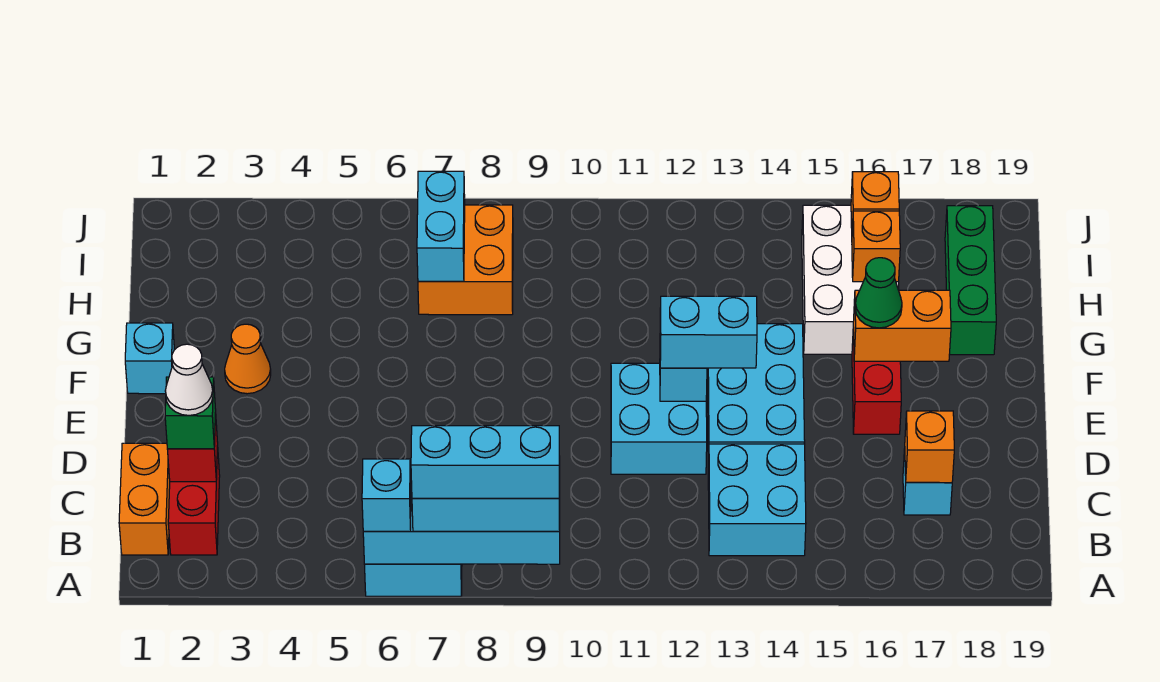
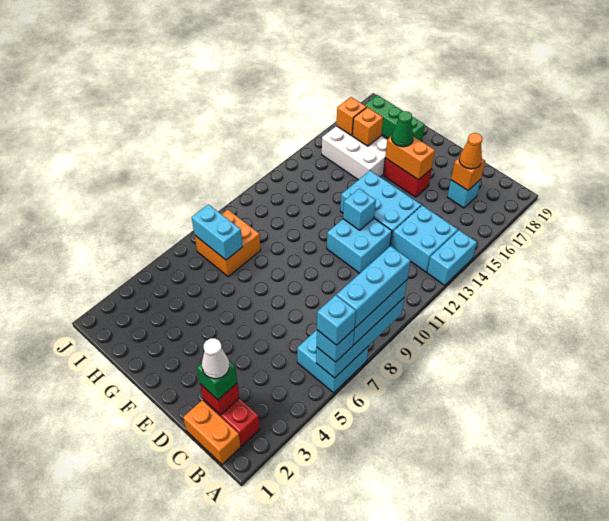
cyan brick E12:E13 level 3 -> cyan brick A13:A14 level 1
cyan brick F1 level 1 -> cyan brick A6 level 4
orange cone F3 level 1 -> orange cone C17 level 3
orange brick F16:F17 level 2 -> orange brick E16:F16 level 2

